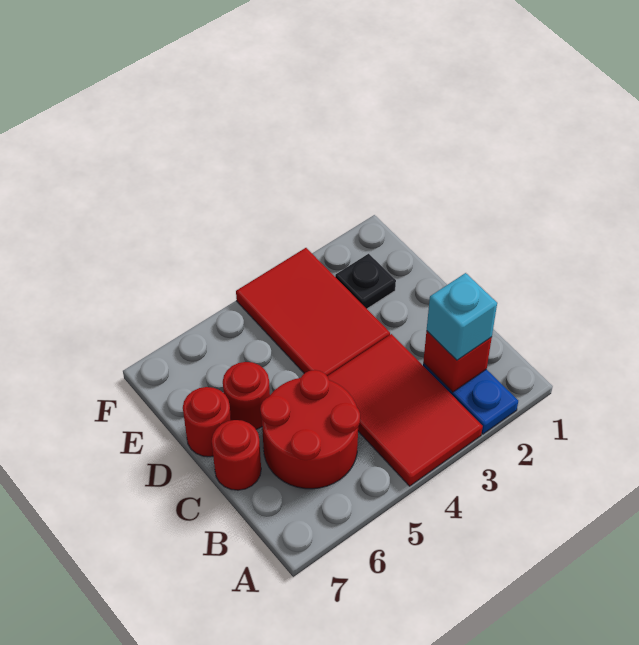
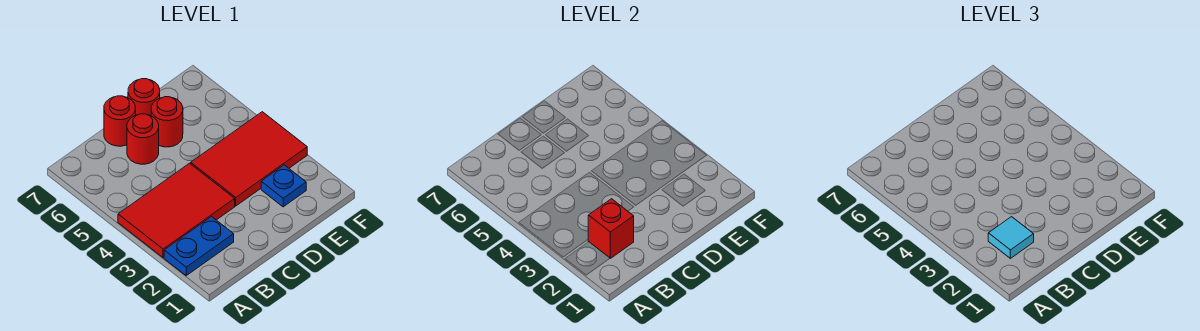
cyan brick B2 level 3 -> cyan tile B2 level 3
red round brick B5:C6 level 1 -> red round brick C6 level 1
black plate E2 level 1 -> blue plate E2 level 1

